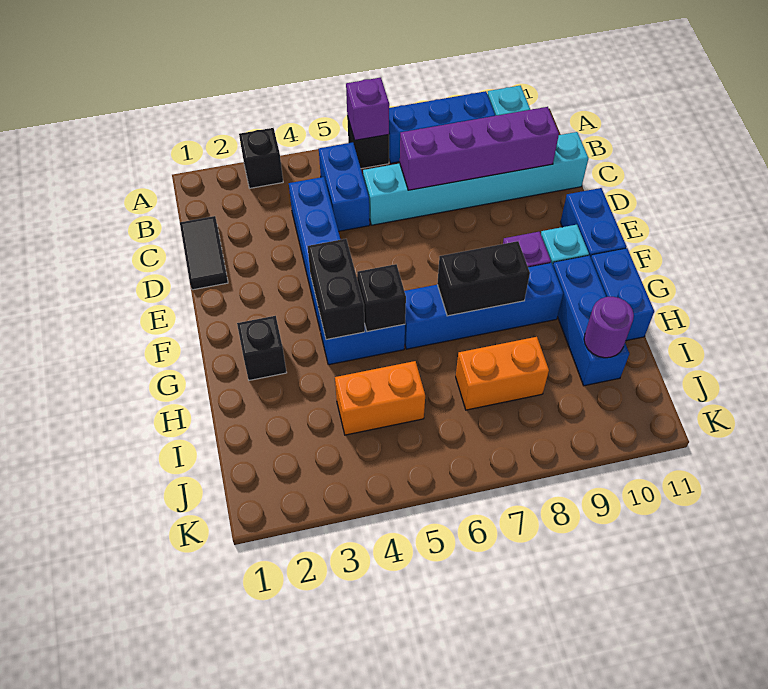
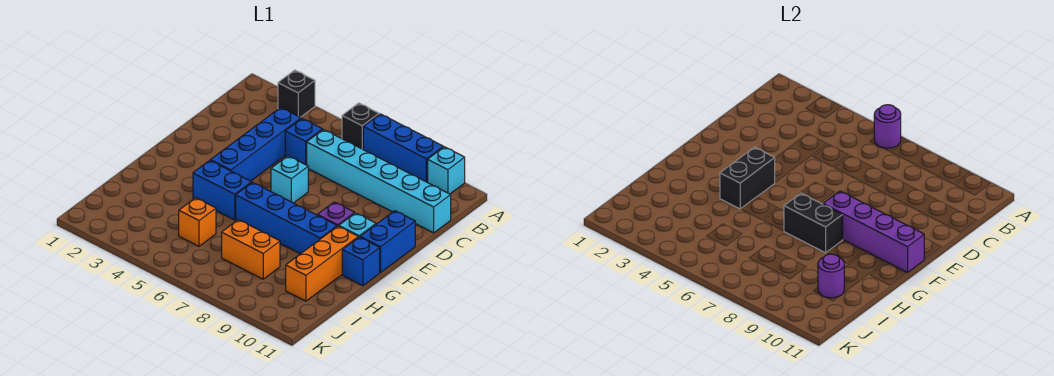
purple brick A6 level 2 -> purple round brick A6 level 2
blue brick B5:C5 level 1 -> blue brick C5 level 1
black tile C1:D1 level 1 -> none
purple brick C7:C10 level 2 -> purple brick F8:F11 level 2
none -> cyan brick E6 level 1
black brick G2 level 1 -> none
black brick G5 level 2 -> none
blue brick G10:I10 level 1 -> orange brick G10:I10 level 1
blue brick G11:H11 level 1 -> blue brick G11 level 1
orange brick I4:I5 level 1 -> orange brick I5 level 1

